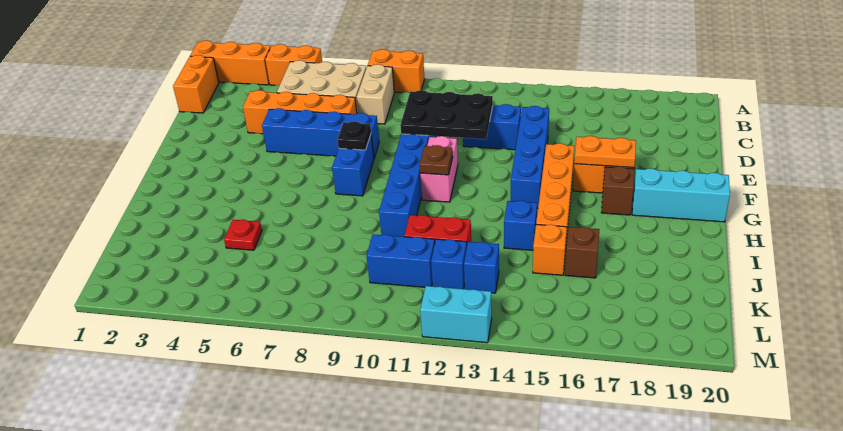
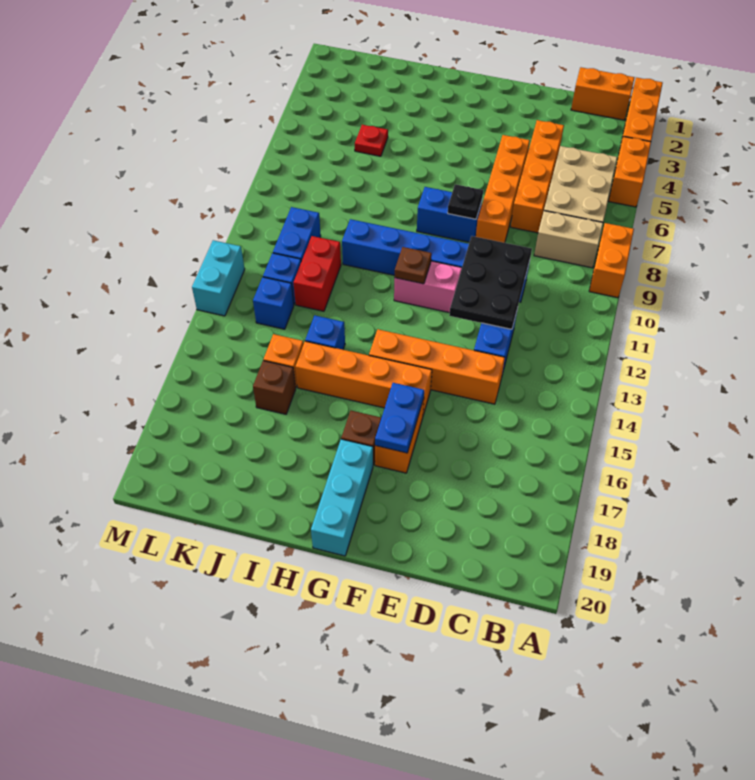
blue brick D14:G14 level 1 -> orange brick D14:G14 level 1
blue brick E5:E8 level 1 -> orange brick E5:E8 level 1
orange plate F16:F17 level 2 -> blue plate F16:F17 level 2

